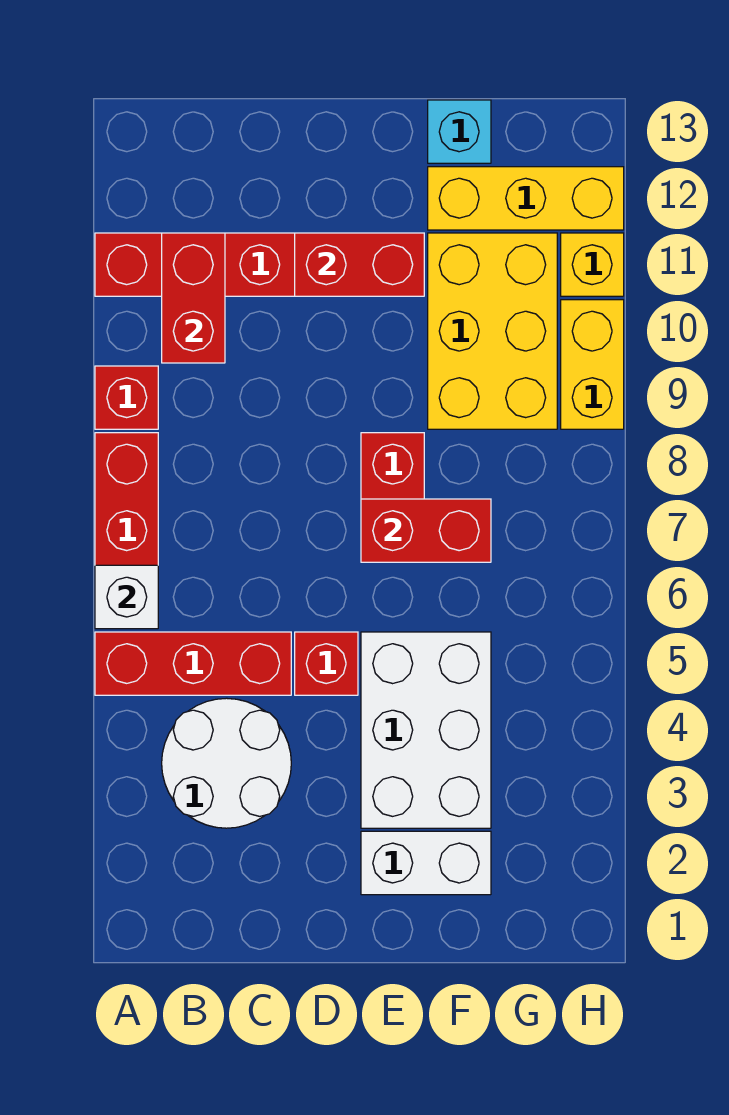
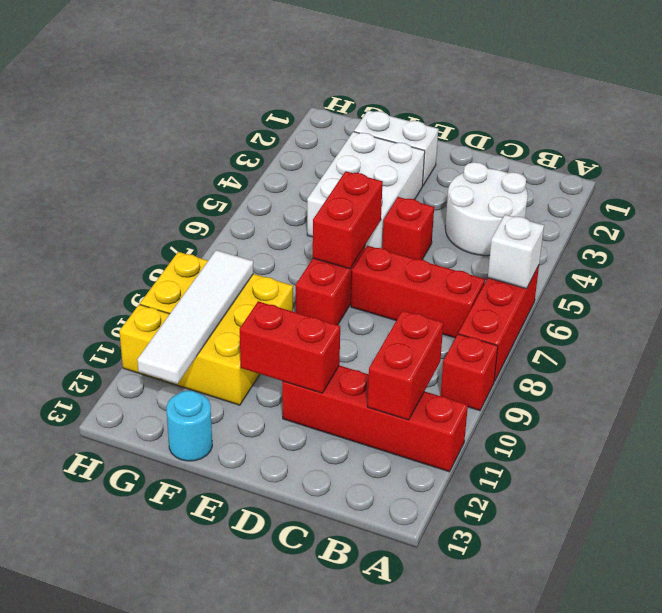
red brick A5:C5 level 1 -> red brick B7:D7 level 1
red brick E7:F7 level 2 -> red brick E6:E7 level 2
yellow brick F12:H12 level 1 -> none
cyan brick F13 level 1 -> cyan round brick F13 level 1
none -> white tile G9:G12 level 2

